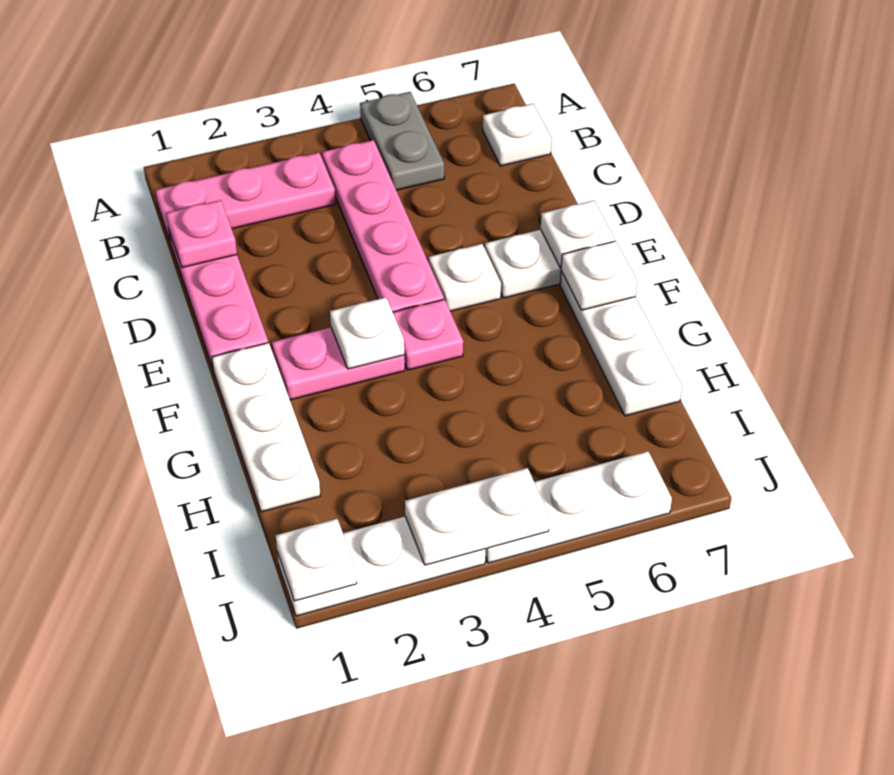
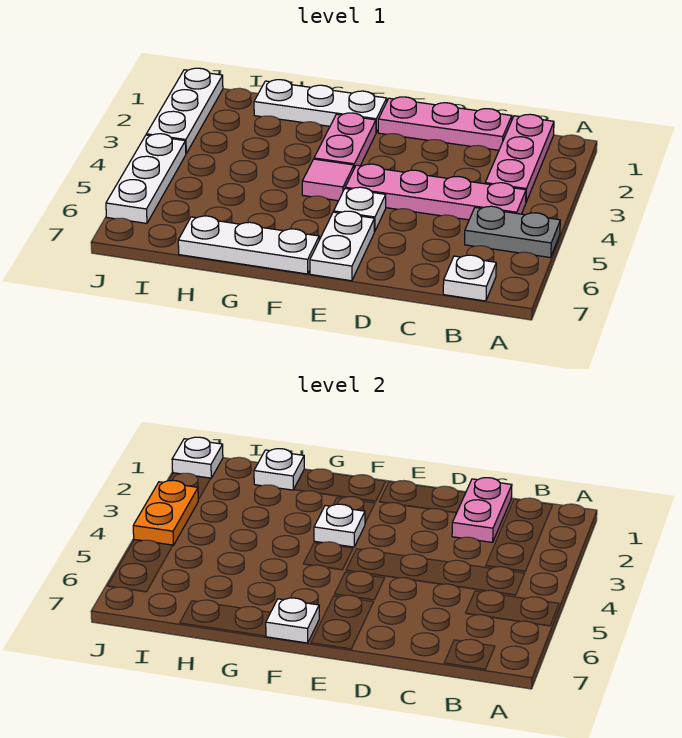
pink plate C1 level 2 -> pink plate C1:C2 level 2
white plate E7 level 2 -> white plate H1 level 2
pink plate F4 level 1 -> pink tile F4 level 1
white plate J3:J4 level 2 -> orange plate J3:J4 level 2

